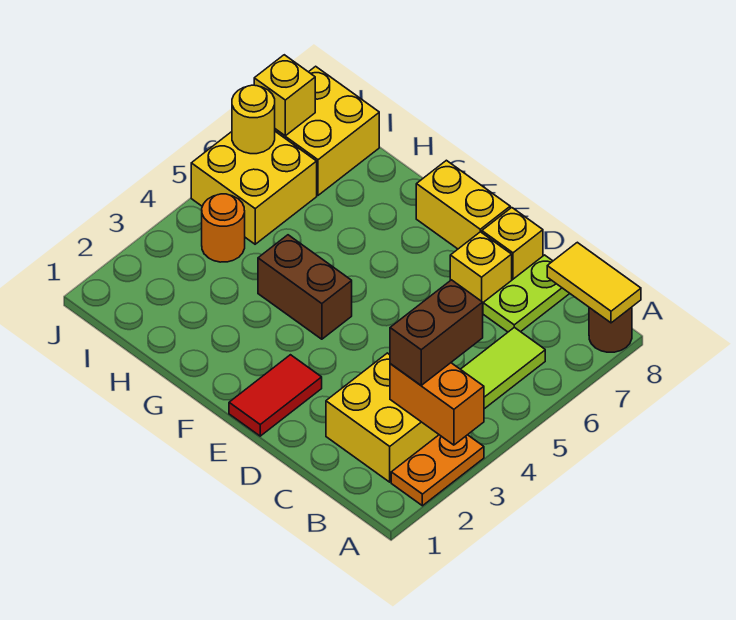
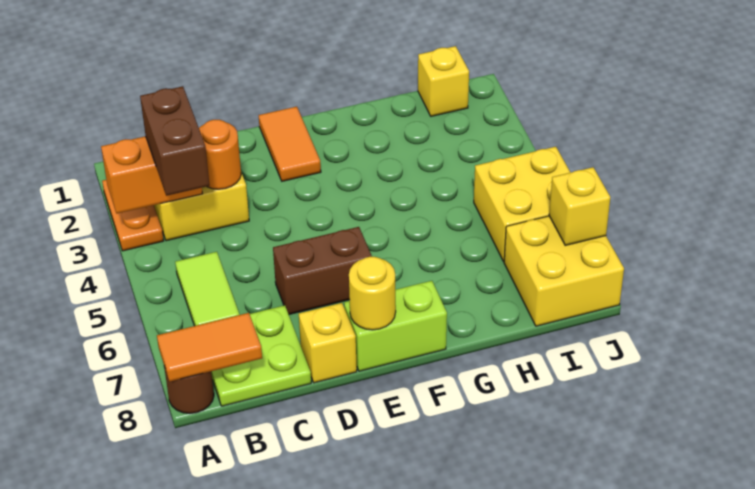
yellow tile A8:B8 level 2 -> orange tile A8:B8 level 2
lime plate C7:C8 level 1 -> lime plate B7:C8 level 1
yellow brick D7 level 1 -> yellow brick I1 level 1
red tile E1:E2 level 1 -> orange tile E1:E2 level 1
yellow brick E8:F8 level 1 -> lime brick E8:F8 level 1
brown brick F4:G4 level 1 -> brown brick D6:E6 level 1
orange round brick I4 level 1 -> orange round brick C3 level 2
yellow round brick J6 level 2 -> yellow round brick E8 level 2

